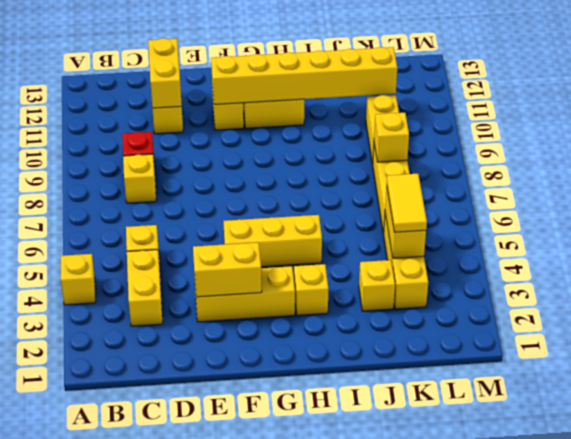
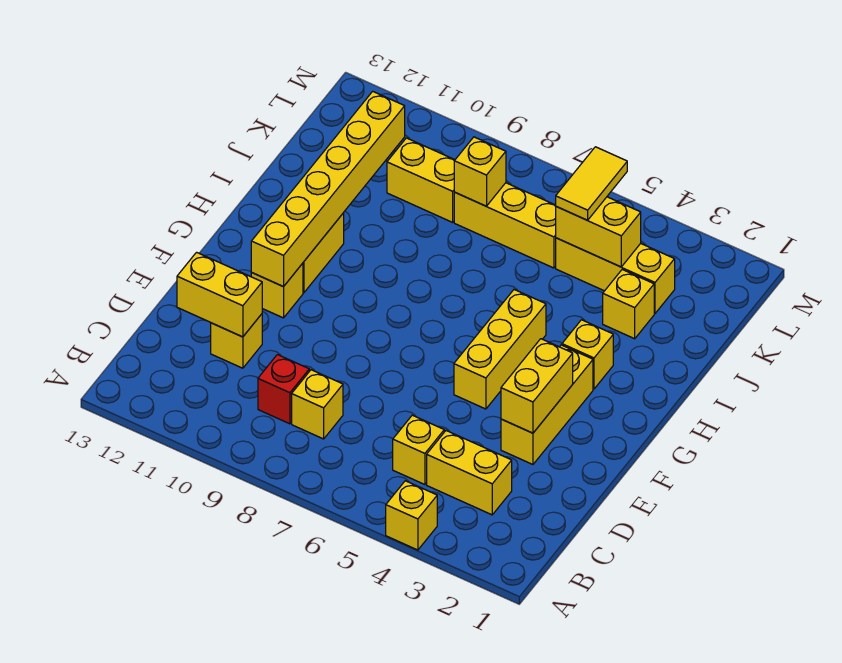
yellow tile K4:K5 level 3 -> yellow tile K5:L5 level 3

